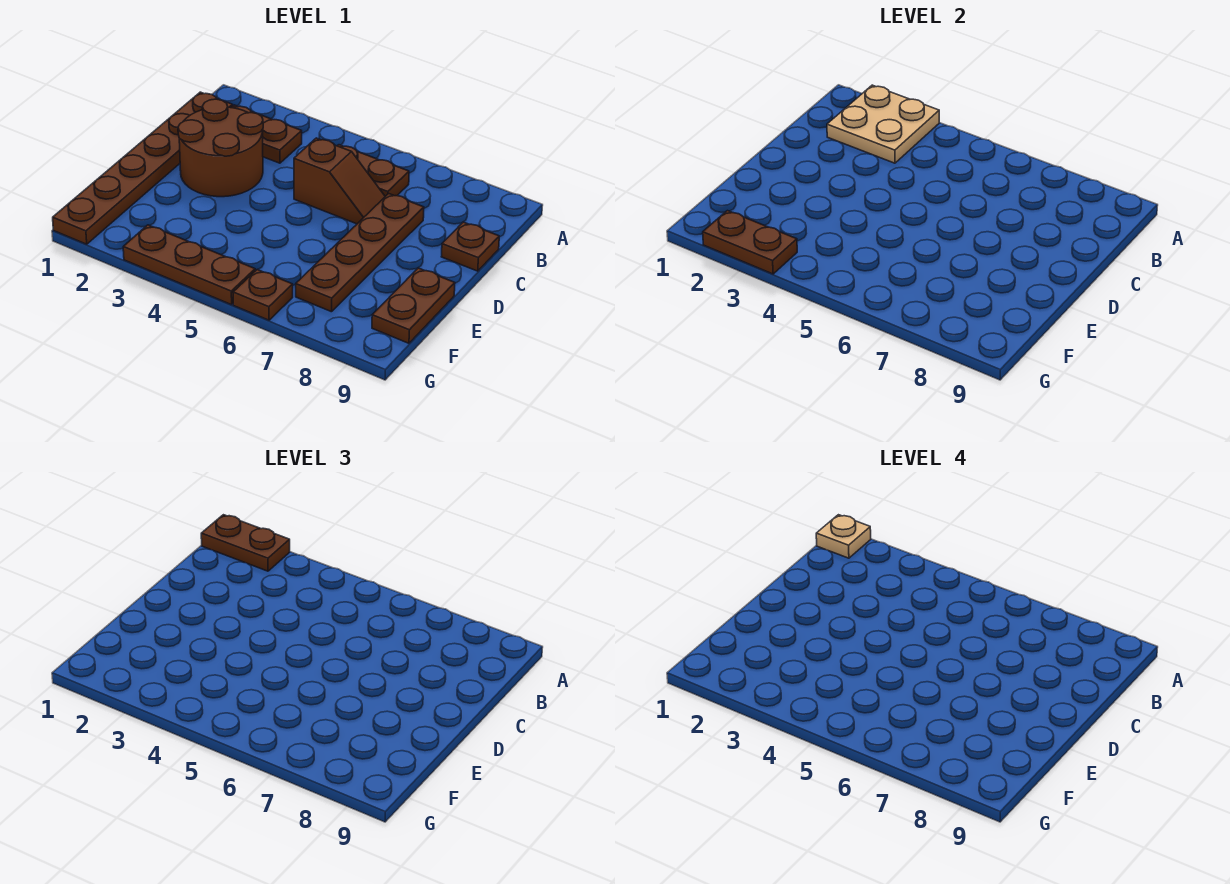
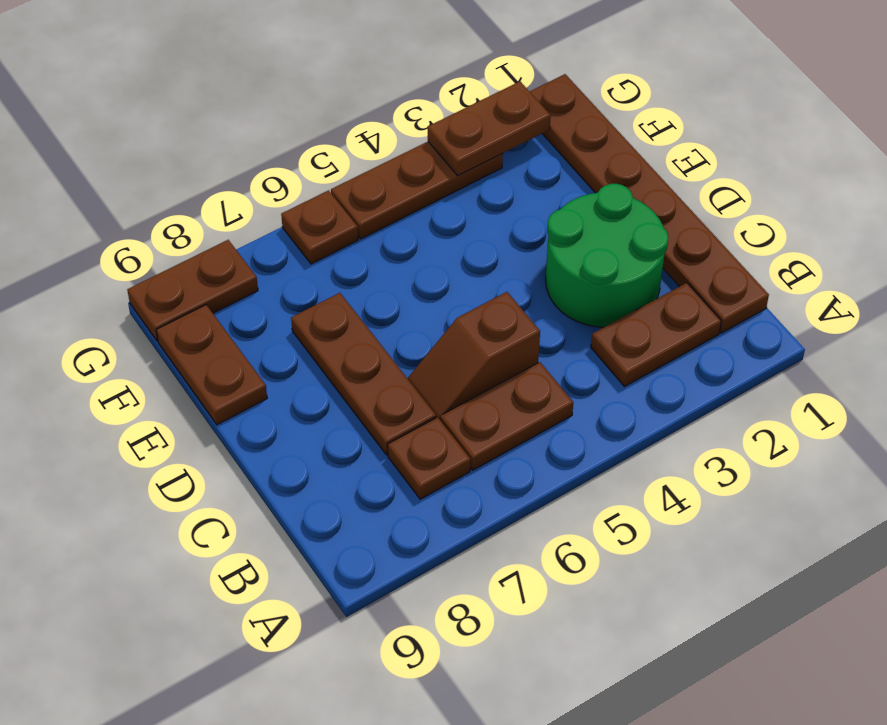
brown plate A1:A2 level 3 -> brown plate G8:G9 level 1
tan plate A1 level 4 -> none
tan plate A2:B3 level 2 -> none
brown round brick C2:D3 level 1 -> green round brick C2:D3 level 1
brown plate C7:F7 level 1 -> brown plate C7:E7 level 1
brown plate C9 level 1 -> brown plate B7 level 1

